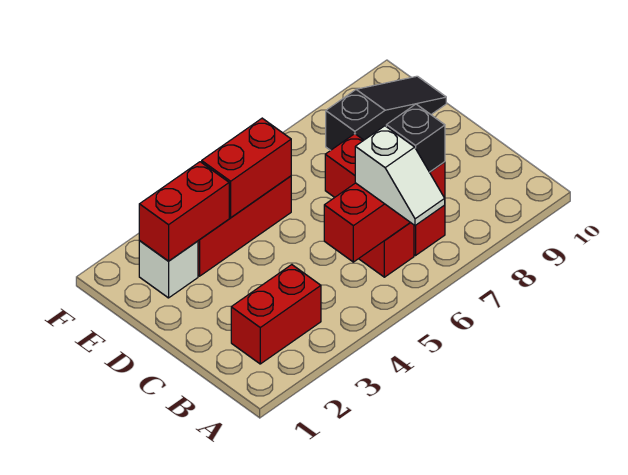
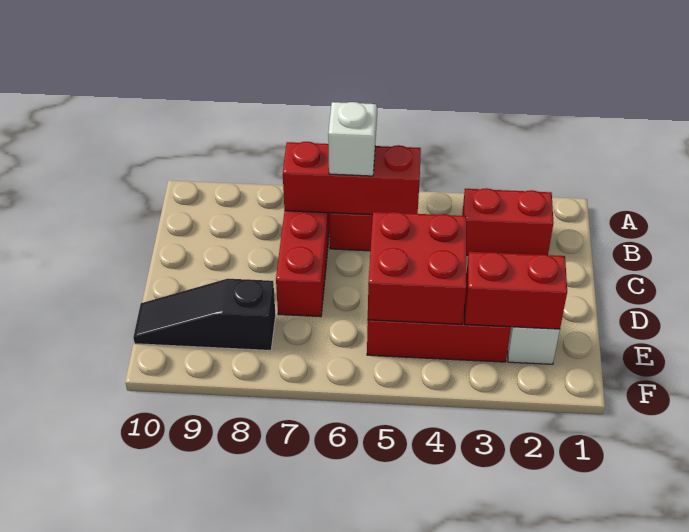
black brick B7 level 3 -> none
red brick E4:E5 level 2 -> red brick D4:E5 level 2

